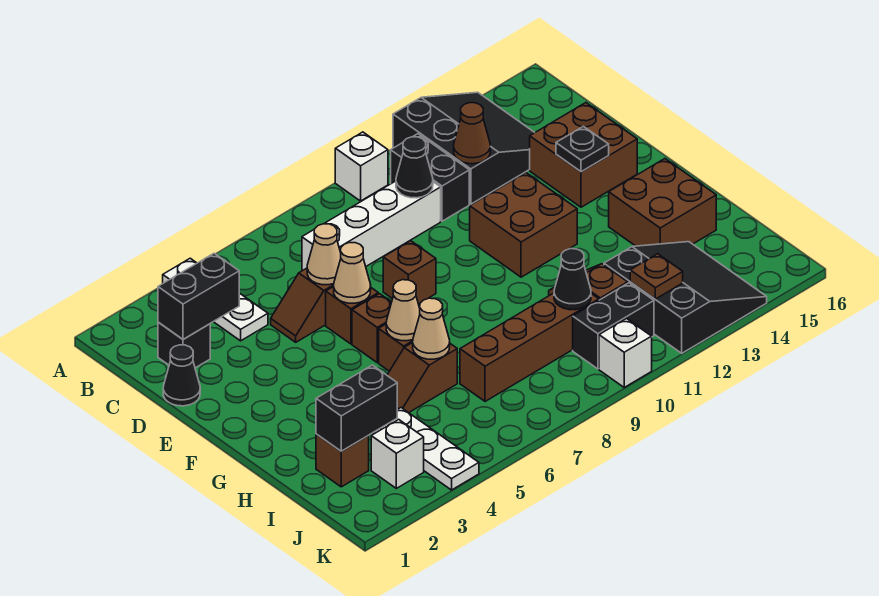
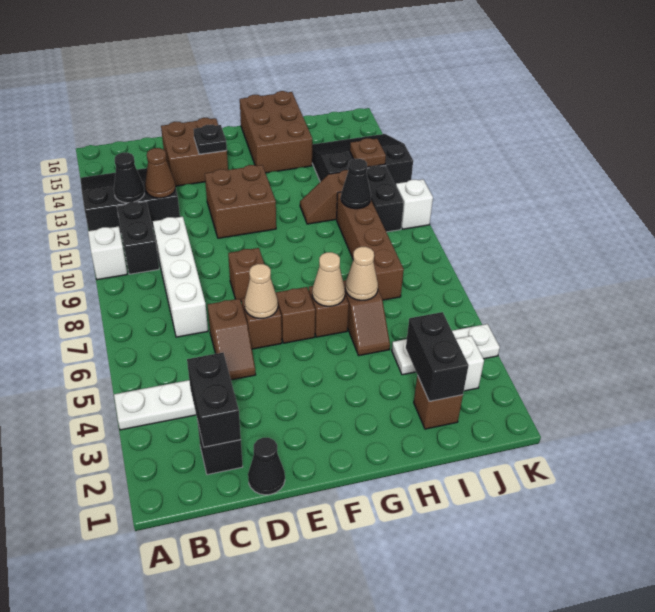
black brick B11:C11 level 1 -> black brick B10:B11 level 1
black cone C10 level 2 -> black cone B12 level 2
tan cone D6 level 2 -> none
brown brick G14:H15 level 1 -> brown brick G14:H16 level 1

